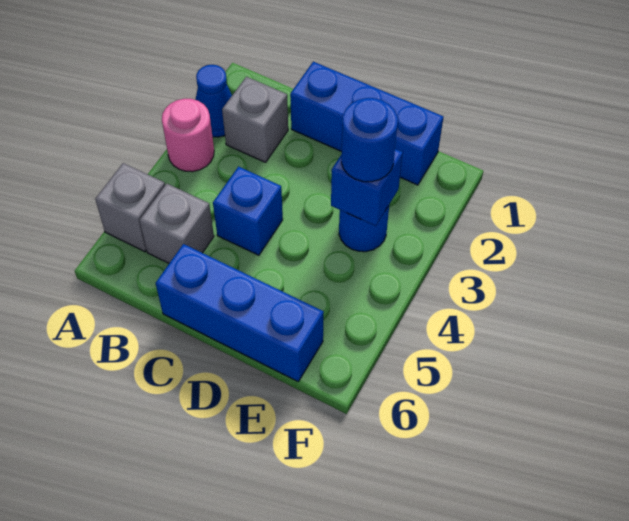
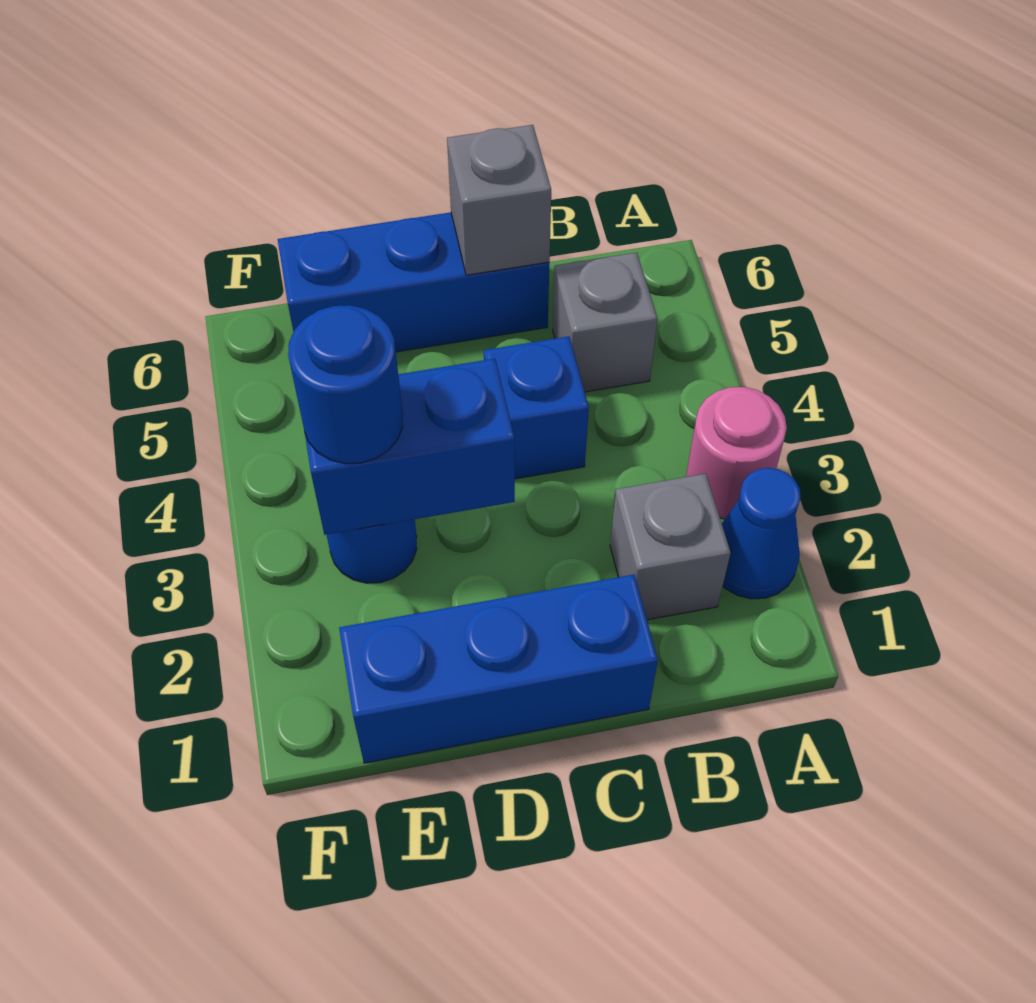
grey brick A5 level 1 -> grey brick C6 level 2
blue brick E3 level 2 -> blue brick D3:E3 level 2

